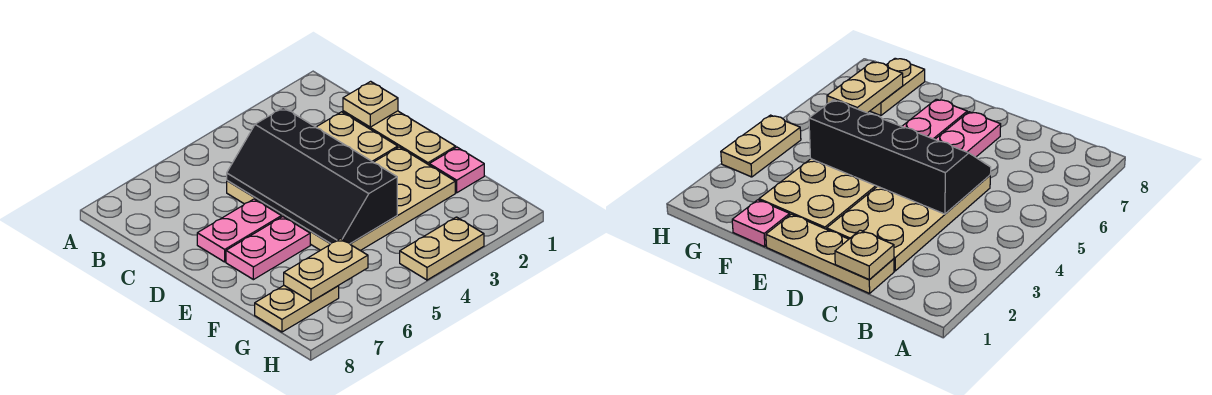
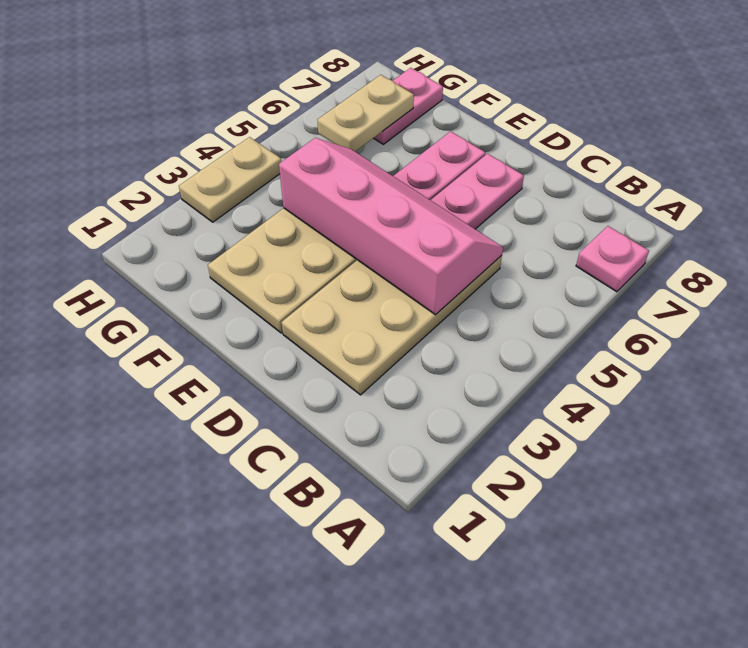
tan plate C1:E1 level 1 -> none
tan plate C1 level 2 -> none
black slope C4:F5 level 2 top 4 -> pink slope C4:F5 level 2 top 4
pink plate F1 level 1 -> pink plate A7 level 1
tan plate G7:G8 level 1 -> pink plate G7:G8 level 1

